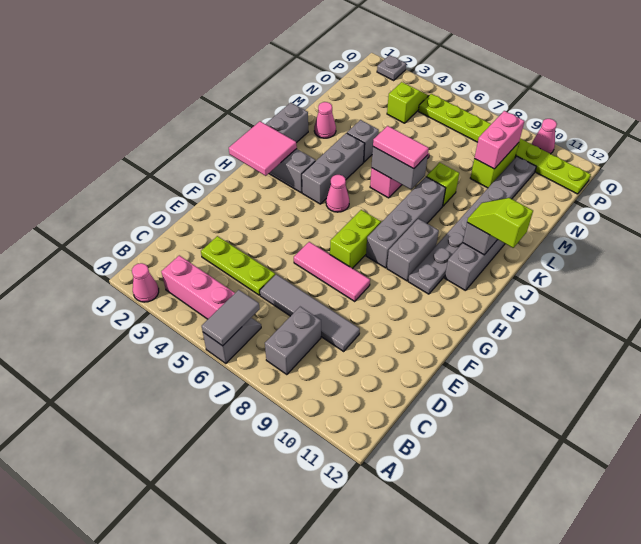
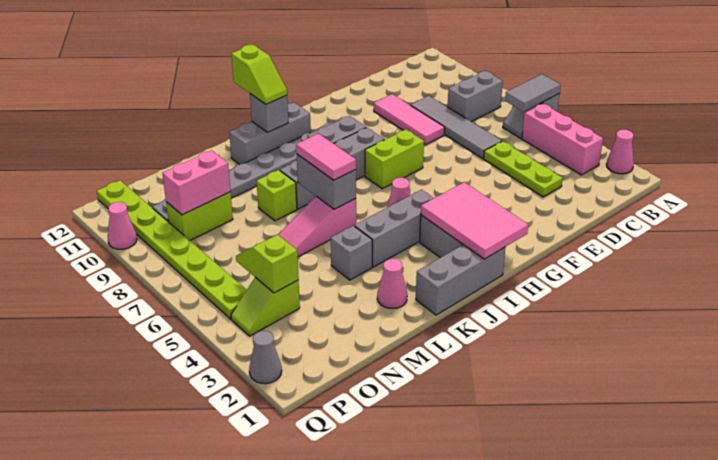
pink tile F6:F8 level 1 -> pink tile E8:E10 level 1
pink tile H1:I2 level 2 -> pink tile H1:I3 level 2
none -> lime slope O4:O5 level 2 top 4
grey plate Q2 level 1 -> grey cone Q2 level 1

